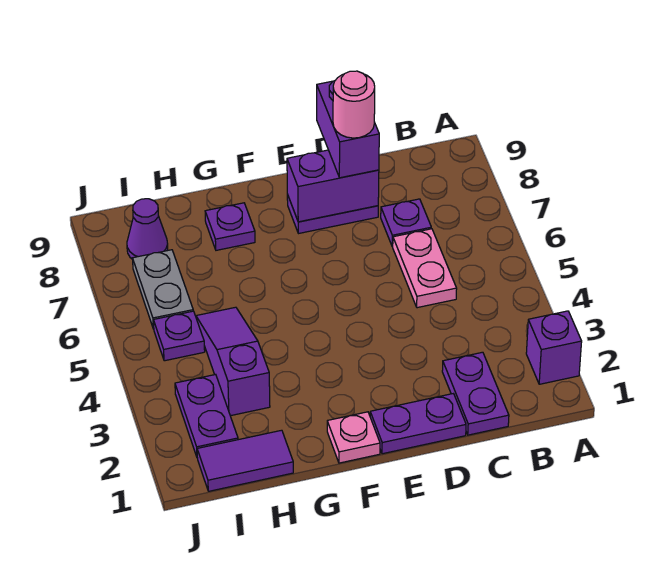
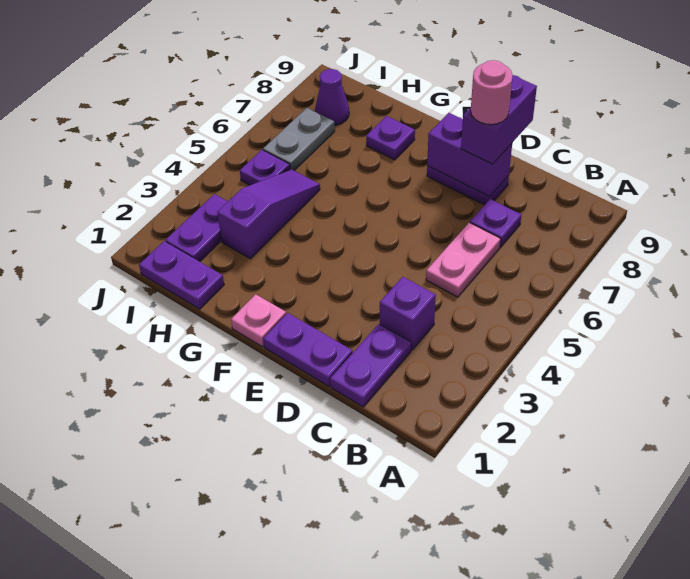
purple brick A2 level 1 -> purple brick C3 level 1
purple tile H1:I1 level 1 -> purple plate H1:I1 level 1

